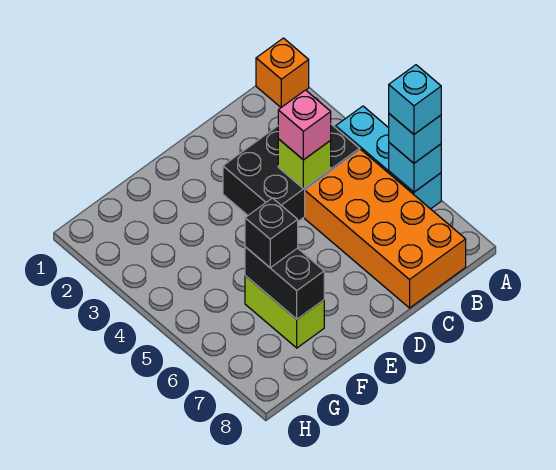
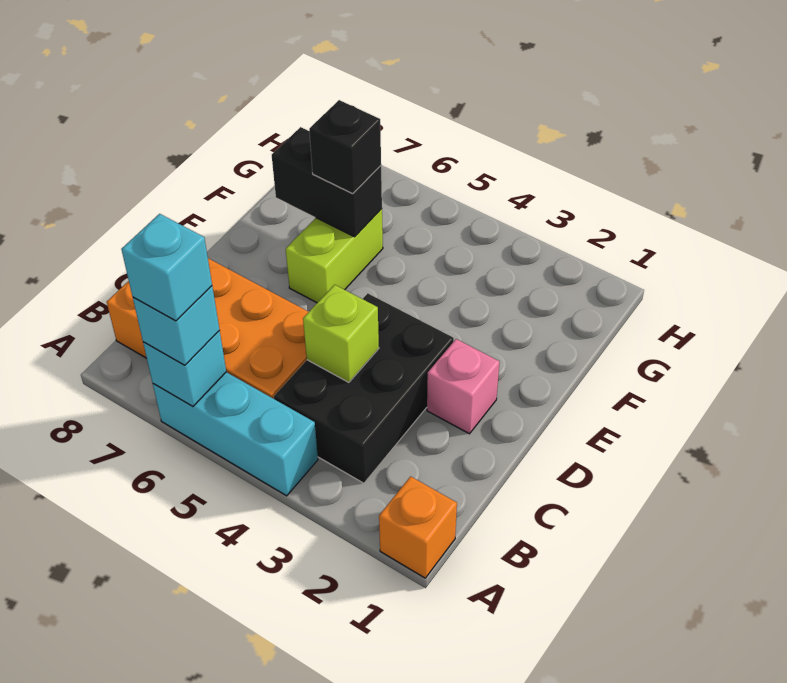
pink brick C4 level 3 -> pink brick D2 level 1
lime brick F6:F7 level 1 -> lime brick E6:F6 level 1

